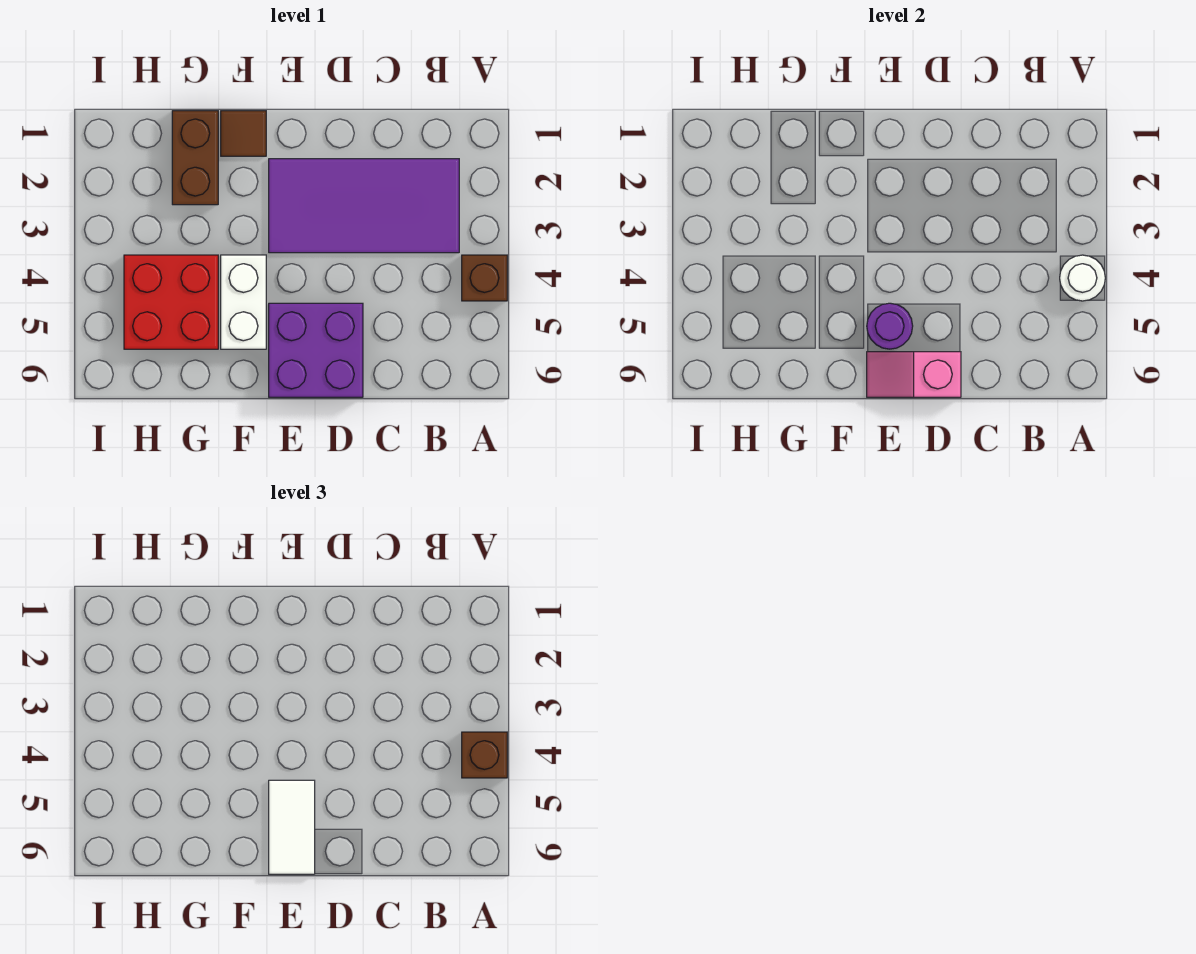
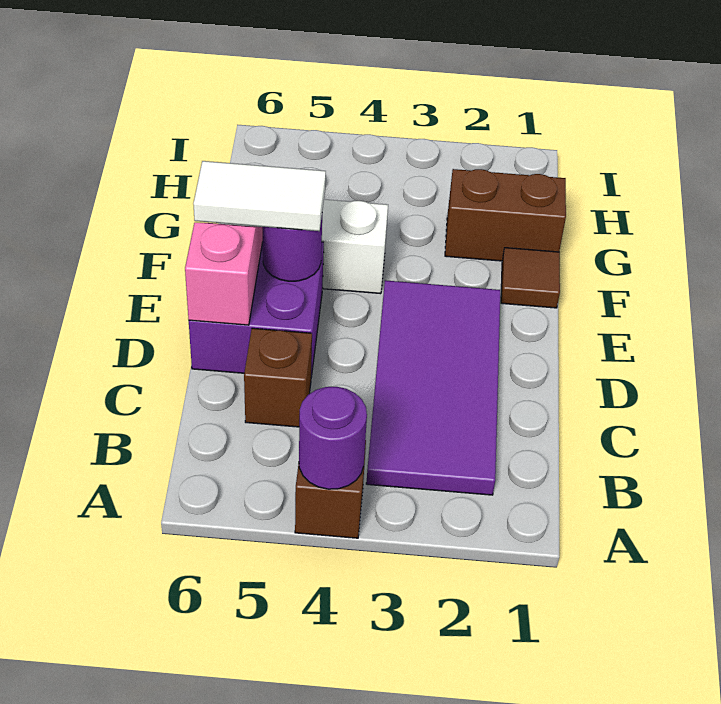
white round brick A4 level 2 -> purple round brick A4 level 2
brown brick A4 level 3 -> brown brick C5 level 1
red brick G4:H5 level 1 -> none

